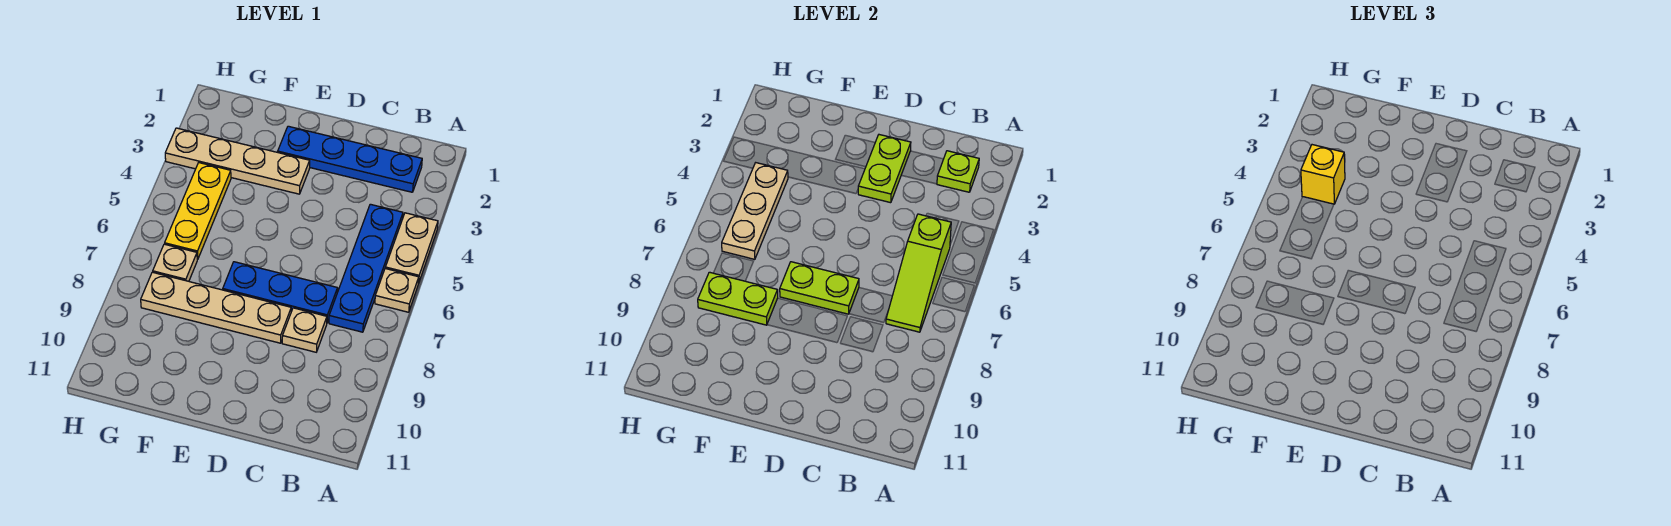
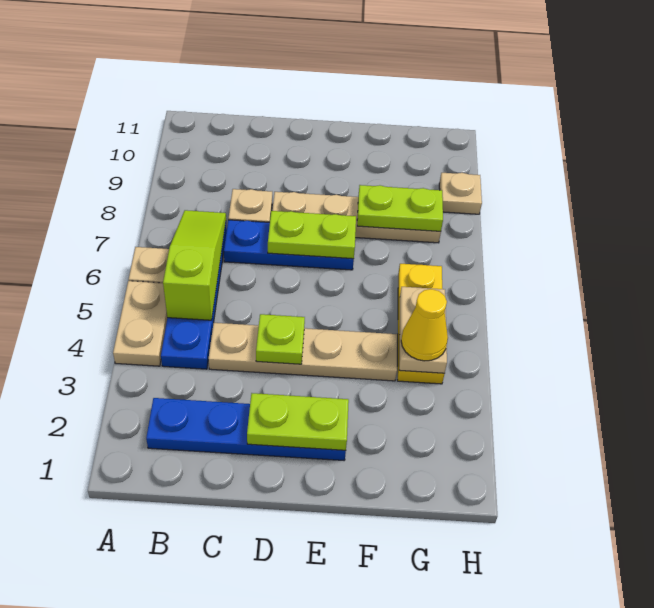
lime plate B2 level 2 -> lime plate D4 level 2
lime plate D2:D3 level 2 -> lime plate D2:E2 level 2
tan plate E3:H3 level 1 -> tan plate C4:F4 level 1
tan plate G4:G6 level 2 -> tan plate G4:G5 level 2
yellow brick G4 level 3 -> yellow cone G4 level 3
tan plate G7 level 1 -> tan plate H9 level 1

